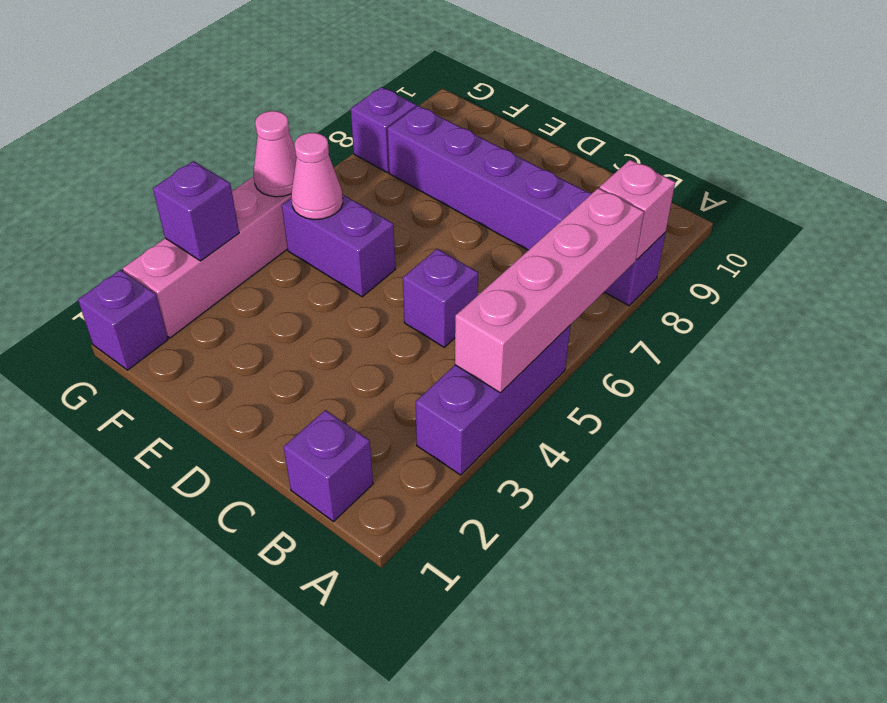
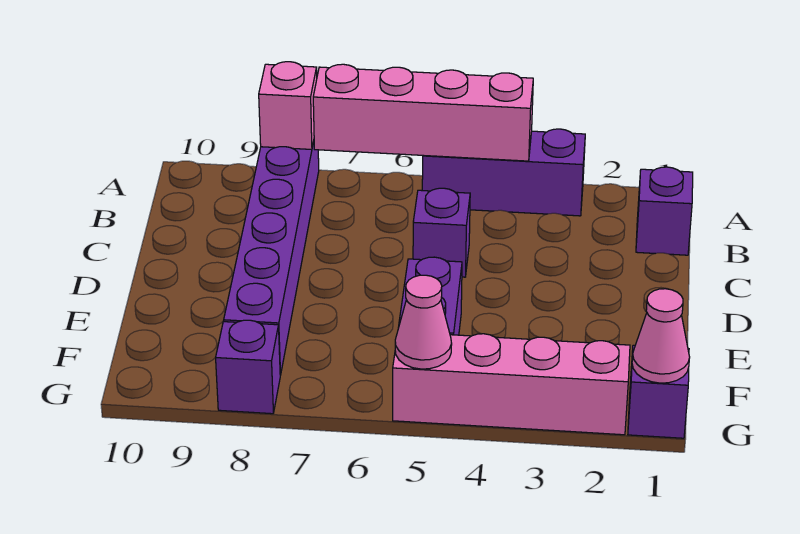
pink cone F5 level 2 -> pink cone G1 level 2
purple brick G3 level 2 -> none

